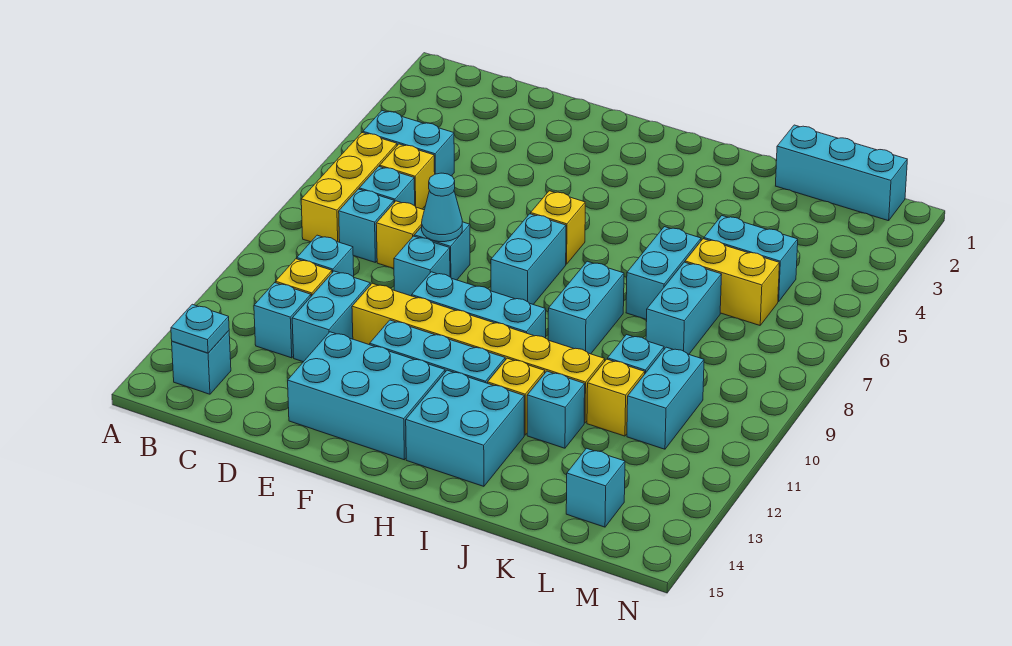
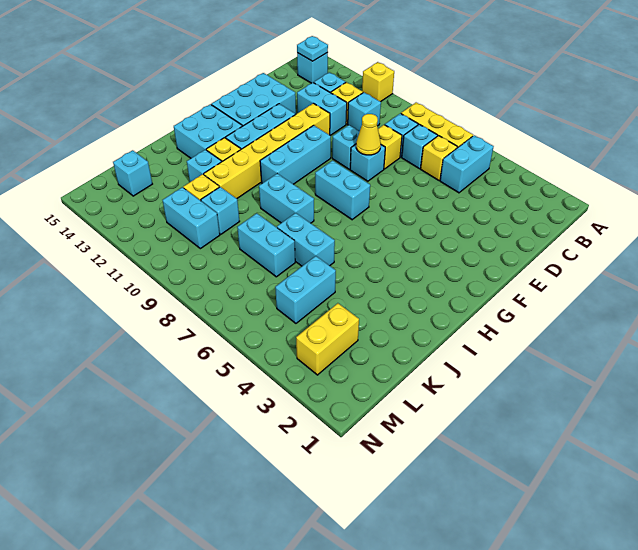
cyan cone E8 level 2 -> yellow cone E8 level 2
yellow brick G6 level 1 -> yellow brick A11 level 1
cyan brick K1:M1 level 1 -> none
yellow brick K6:L6 level 1 -> yellow brick L3:M3 level 1

